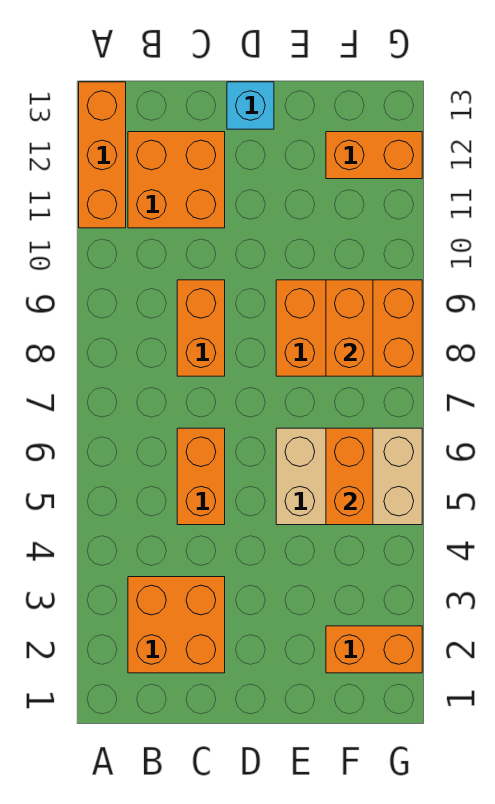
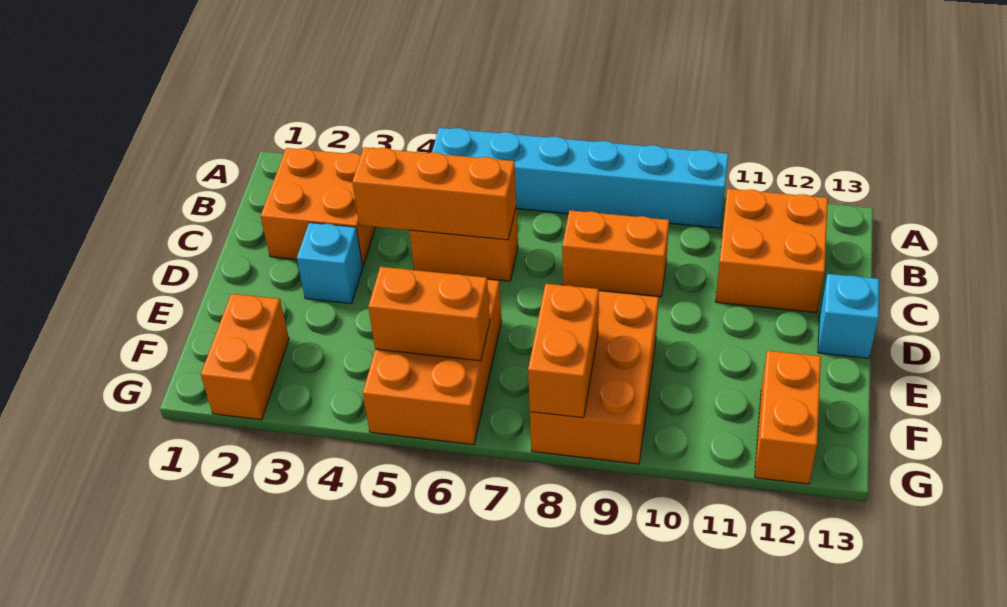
none -> cyan brick A5:A10 level 1
orange brick A11:A13 level 1 -> orange brick C4:C6 level 2
none -> cyan brick D3 level 1
tan brick E5:G6 level 1 -> orange brick E5:G6 level 1
orange brick F8:F9 level 2 -> orange brick F8:G8 level 2

